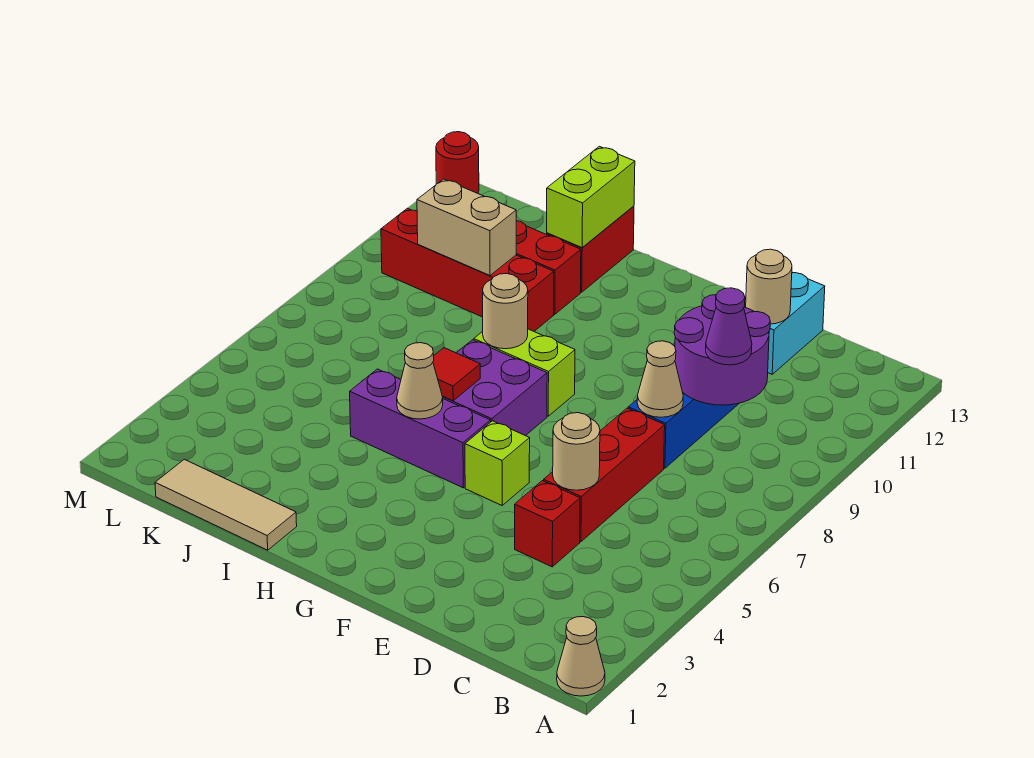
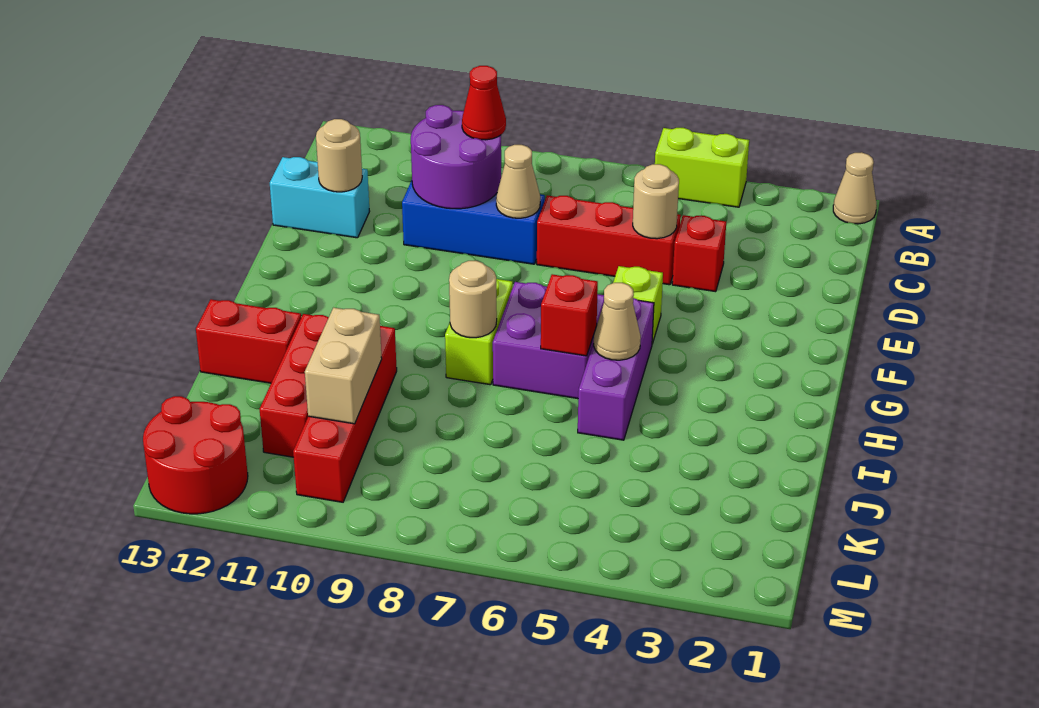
purple cone C9 level 3 -> red cone C9 level 3
red tile H6 level 2 -> red brick H6 level 2
tan tile I1:K1 level 1 -> none
lime brick I12:I13 level 2 -> lime brick A4:A5 level 1
red round brick M13 level 1 -> red round brick L12:M13 level 1

